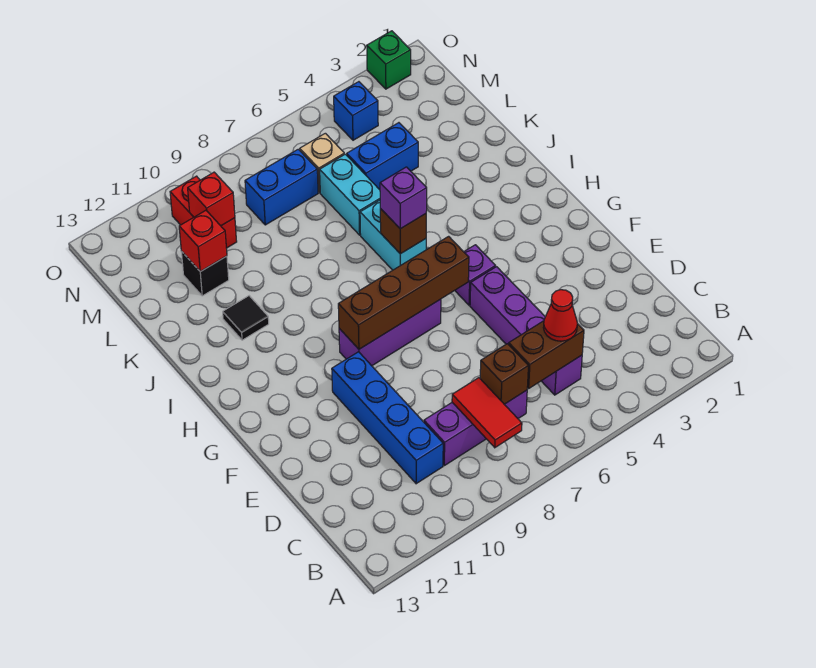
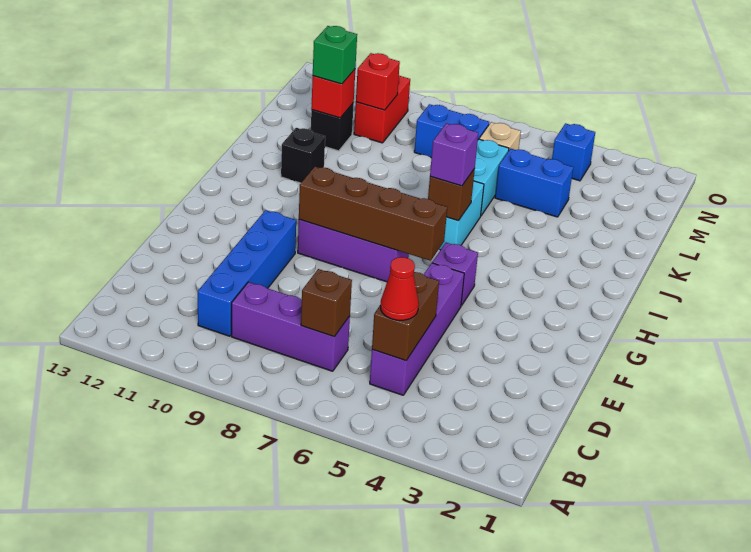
red tile B8:C8 level 2 -> none
brown brick C5:C6 level 2 -> brown brick C5:D5 level 2
black tile J11 level 1 -> black brick J11 level 1
green brick O2 level 1 -> green brick L11 level 3

